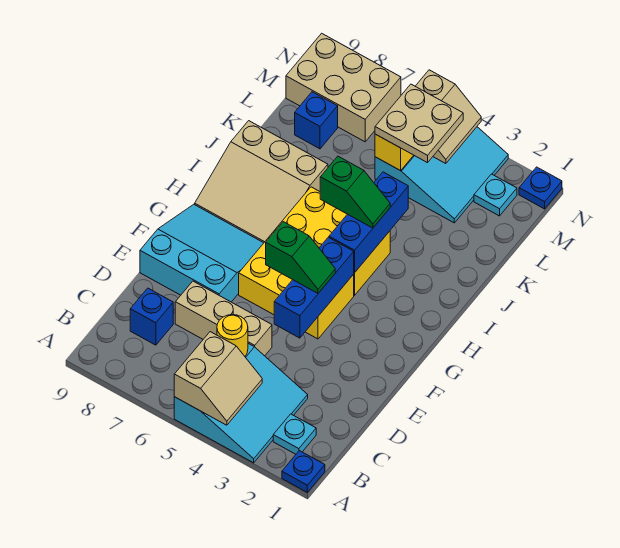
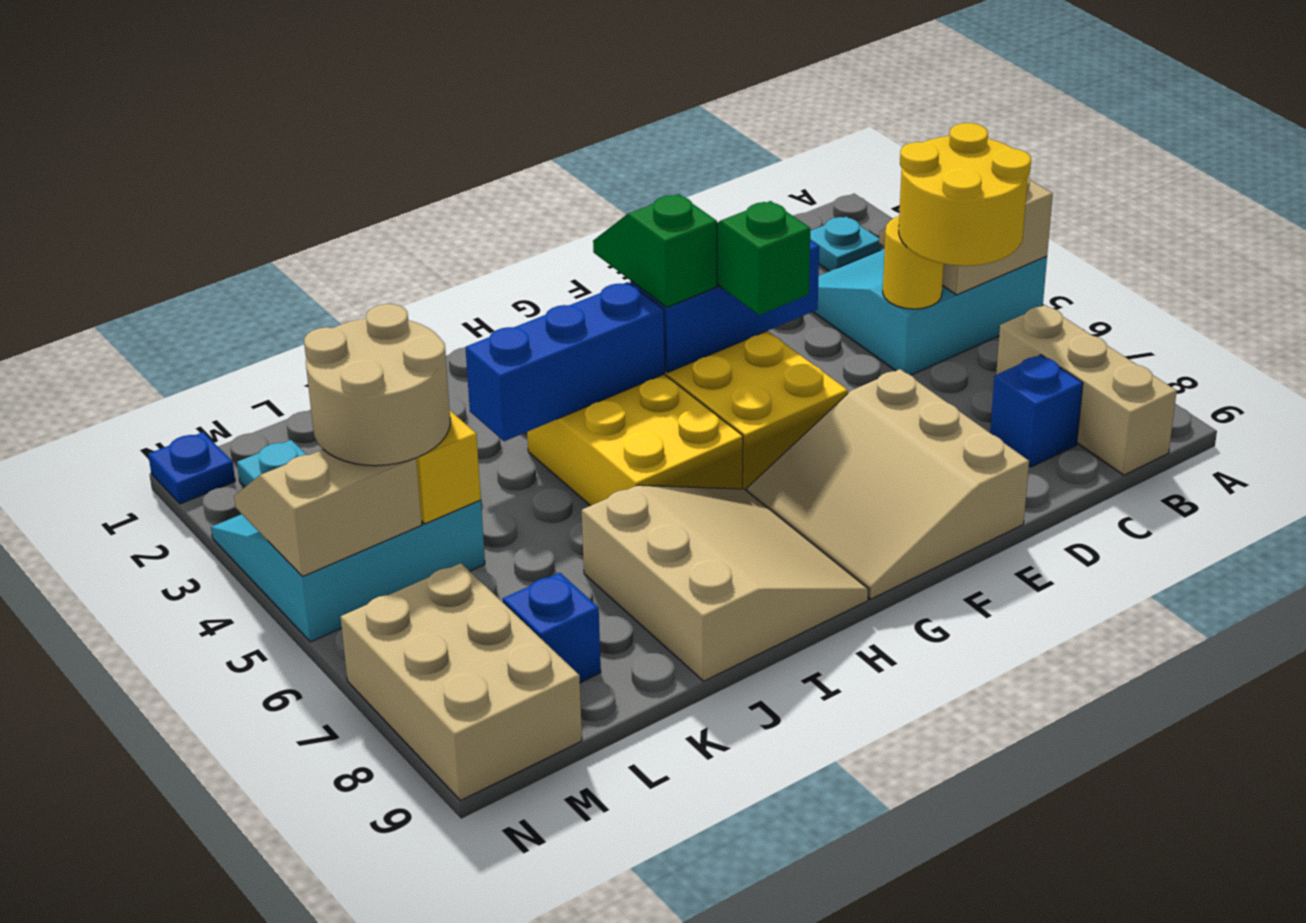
blue plate A1 level 1 -> none
none -> yellow round brick B5:C6 level 3
tan brick D5:D7 level 1 -> tan brick B7:B9 level 1
cyan slope E7:G9 level 1 top E -> tan slope E7:G9 level 1 top E
green slope I4:I5 level 3 top 5 -> green slope G3:G4 level 3 top 4
tan plate L4:M5 level 3 -> tan round brick L4:M5 level 3

